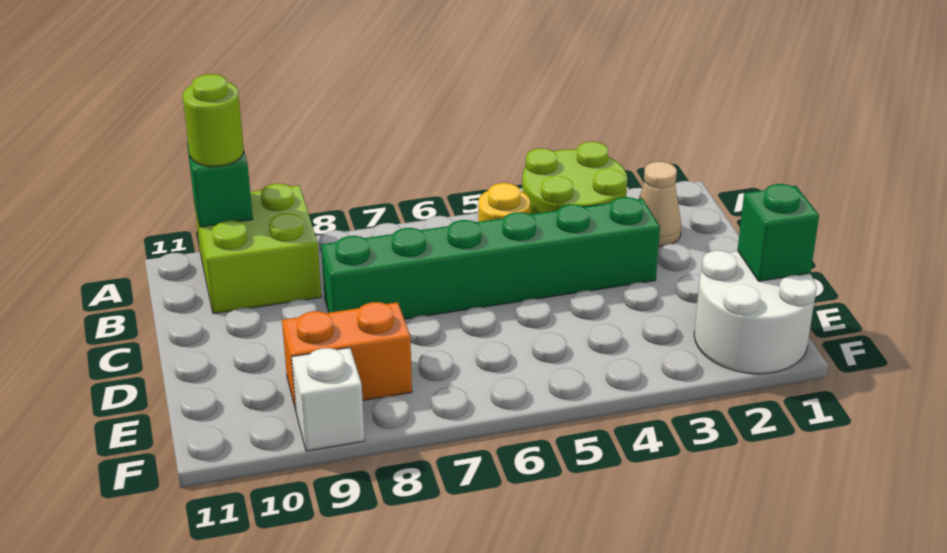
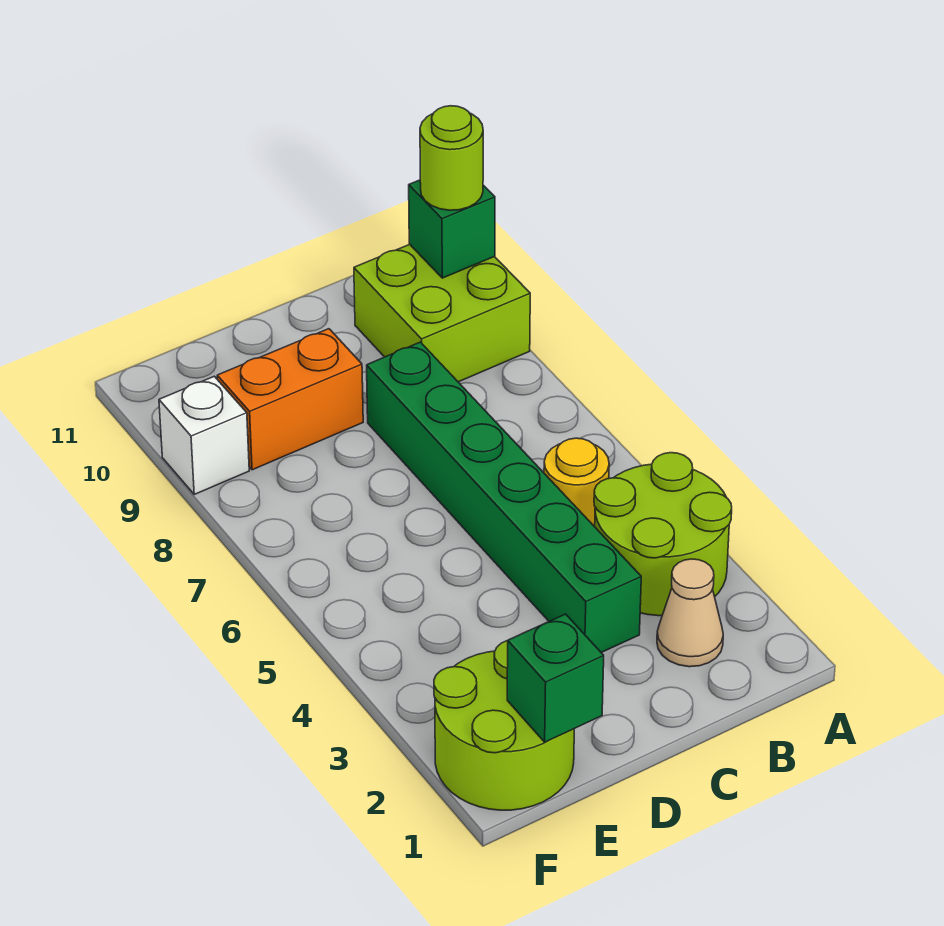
white round brick E1:F2 level 1 -> lime round brick E1:F2 level 1
orange brick E8:E9 level 1 -> orange brick D9:E9 level 1

